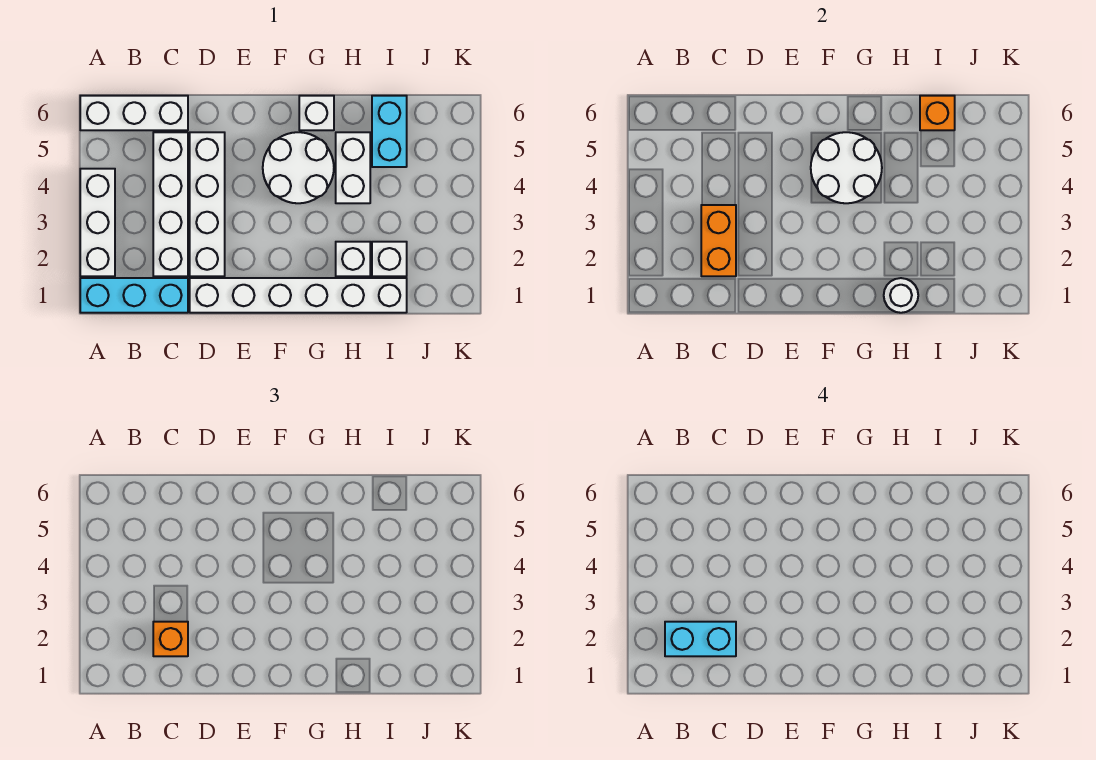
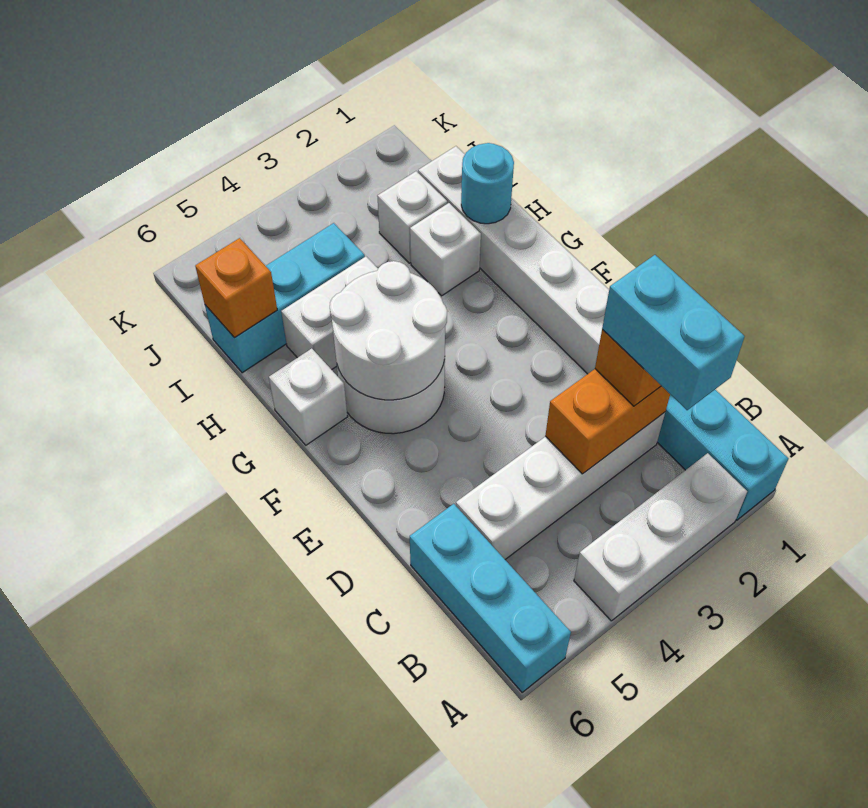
white brick A6:C6 level 1 -> cyan brick A6:C6 level 1
white brick D2:D5 level 1 -> none
white round brick H1 level 2 -> cyan round brick H1 level 2
cyan brick I5:I6 level 1 -> cyan brick I4:I6 level 1

